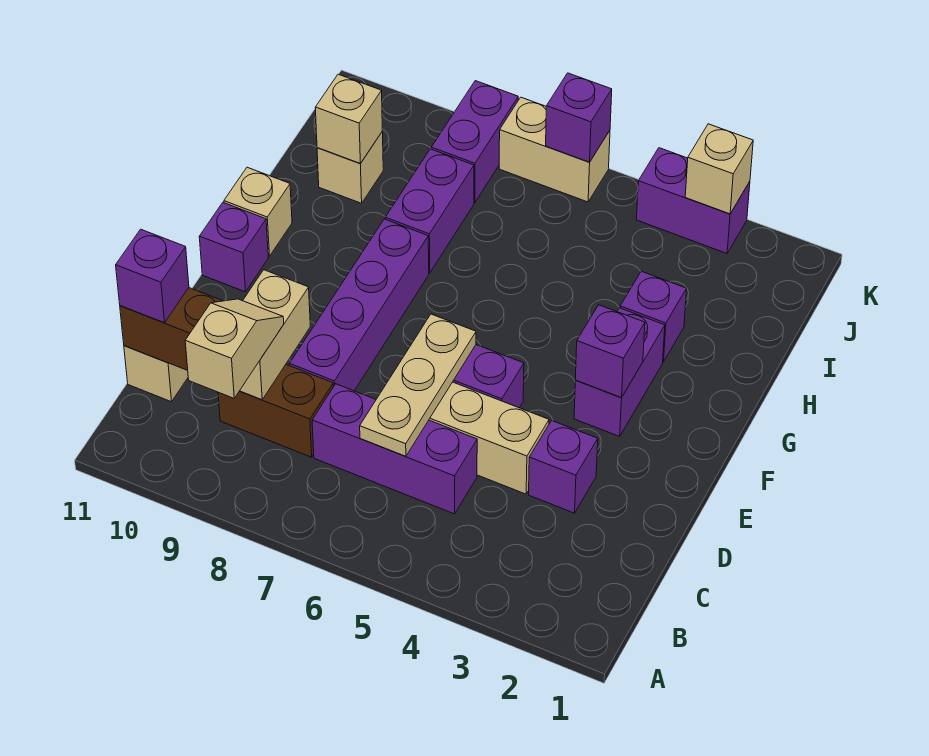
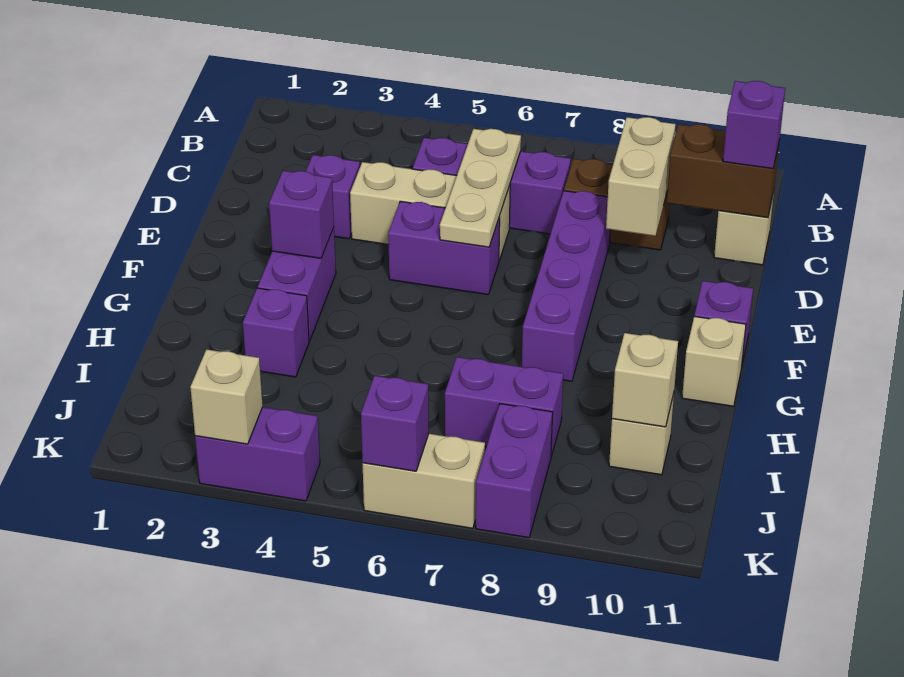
tan slope B9:C9 level 3 top B -> none
purple brick H8:I8 level 1 -> purple brick I7:I8 level 1

